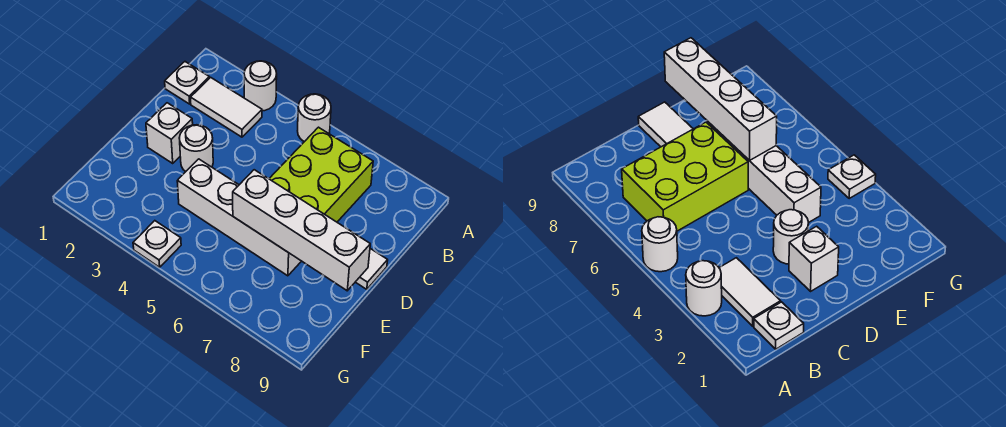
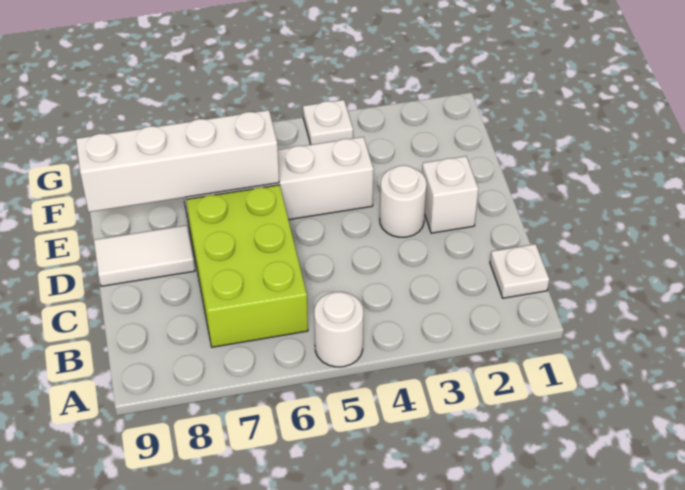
white round brick A3 level 1 -> none
white tile B2:B3 level 1 -> none

